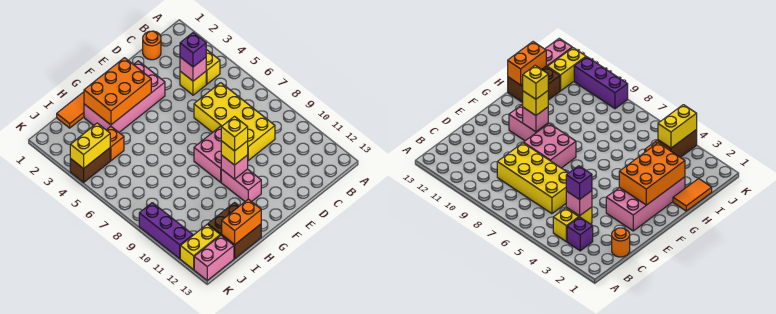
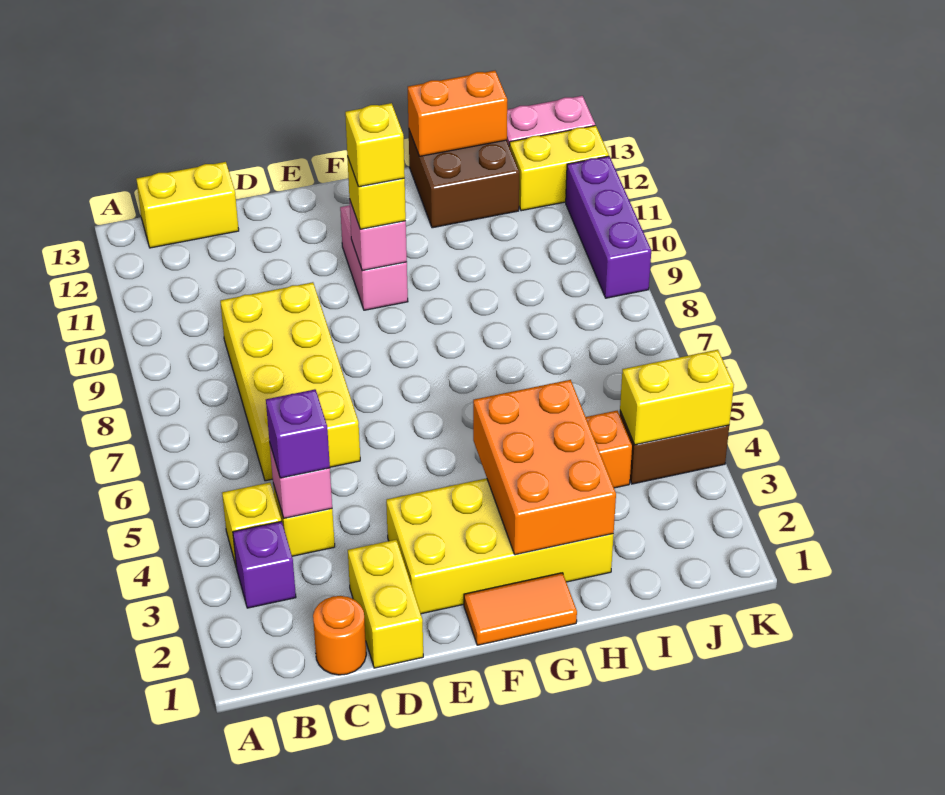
none -> yellow brick B13:C13 level 1
none -> yellow brick D1:D2 level 1
pink brick E2:H3 level 1 -> yellow brick E2:H3 level 1
pink brick E8:F9 level 1 -> none
orange brick F2:H3 level 2 -> orange brick G2:H4 level 2
orange tile H1:I1 level 1 -> orange tile F1:G1 level 1

